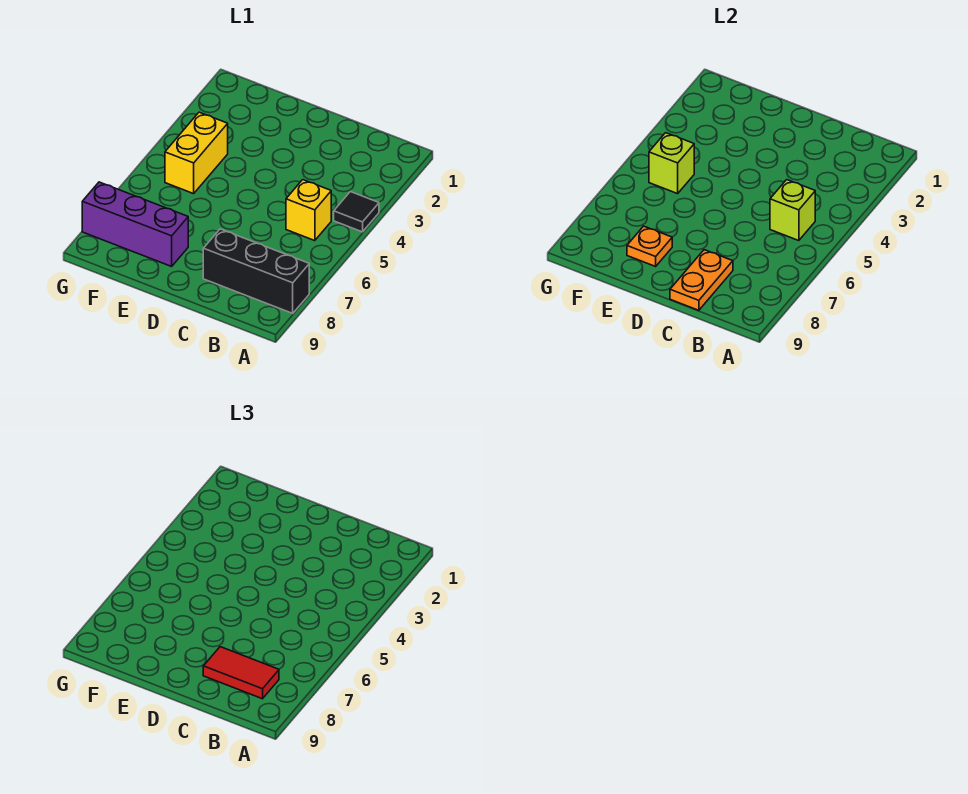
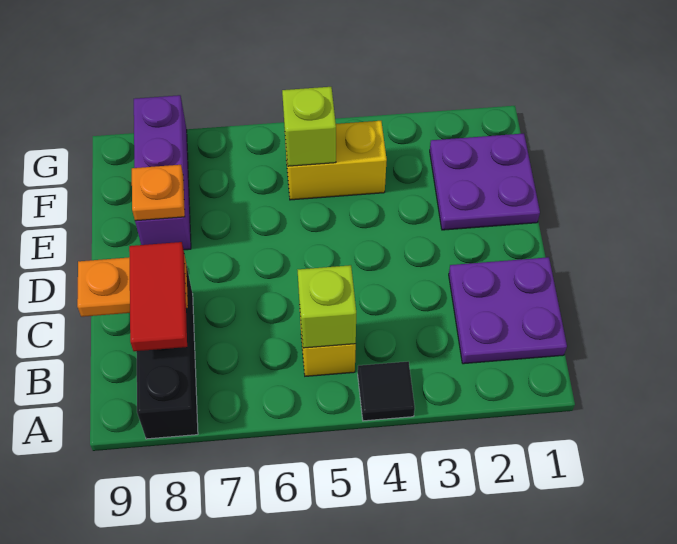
none -> purple plate B1:C2 level 1
none -> purple plate E1:F2 level 1

